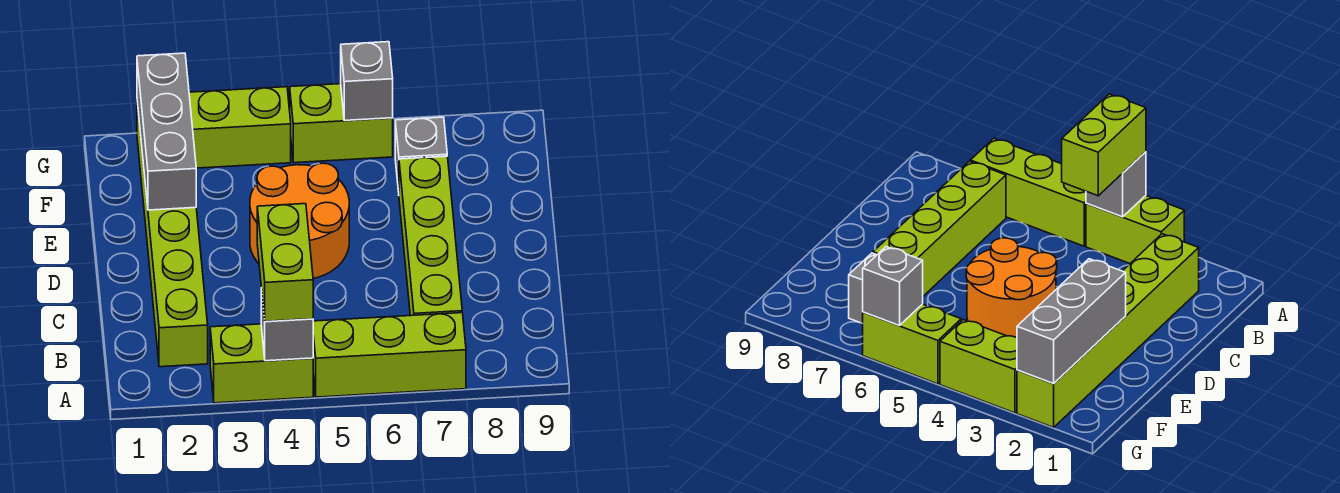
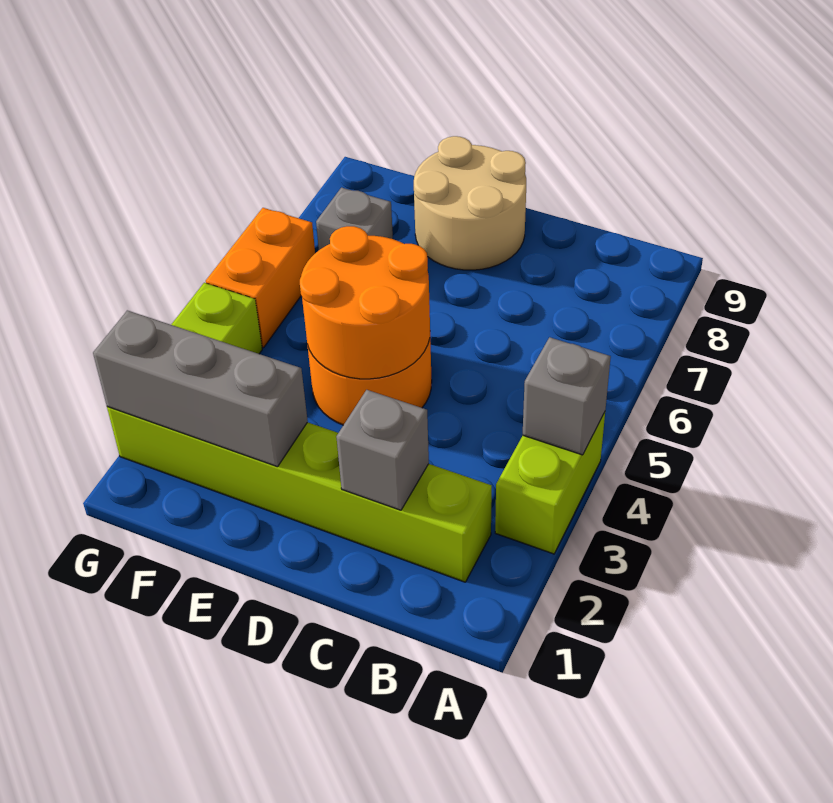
lime brick A4:B4 level 3 -> none
lime brick A5:A7 level 1 -> none
lime brick B7:E7 level 1 -> none
none -> orange round brick D4:E5 level 2
none -> tan round brick D8:E9 level 1
lime brick G5:G6 level 1 -> orange brick G5:G6 level 1
grey brick G6 level 2 -> grey brick C2 level 2

